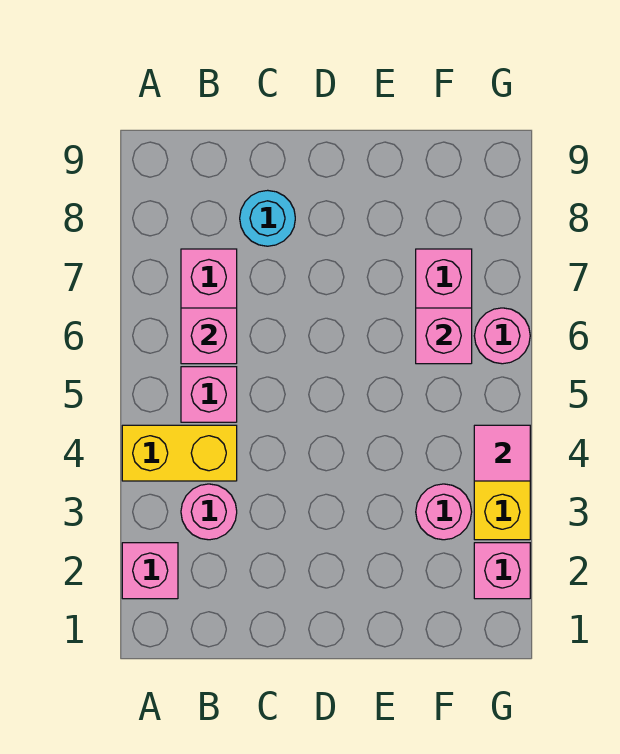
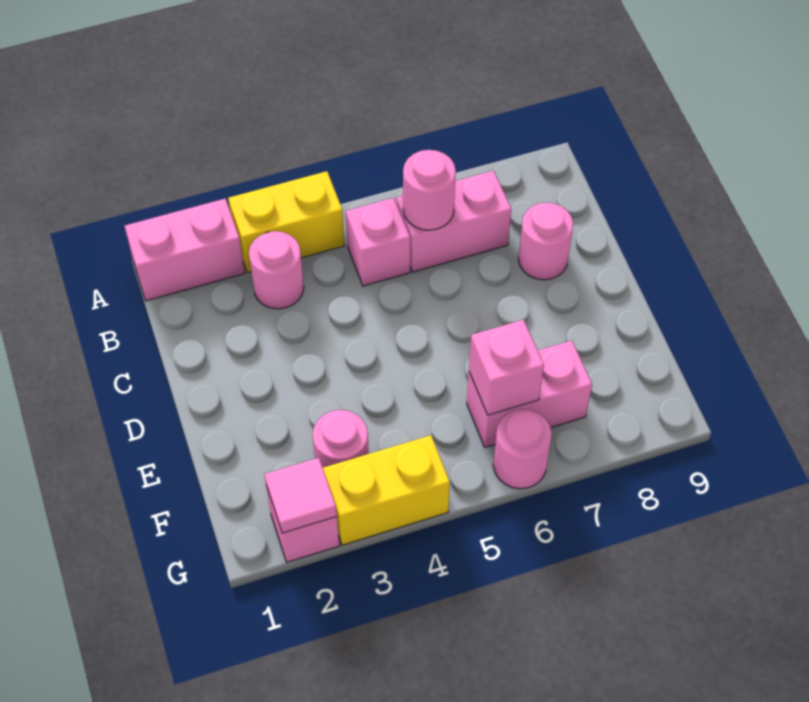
pink brick A2 level 1 -> pink brick A1:A2 level 1
yellow brick A4:B4 level 1 -> yellow brick A3:A4 level 1
pink brick B6 level 2 -> pink round brick B6 level 2
cyan round brick C8 level 1 -> pink round brick C8 level 1
pink tile G4 level 2 -> pink tile G2 level 2

